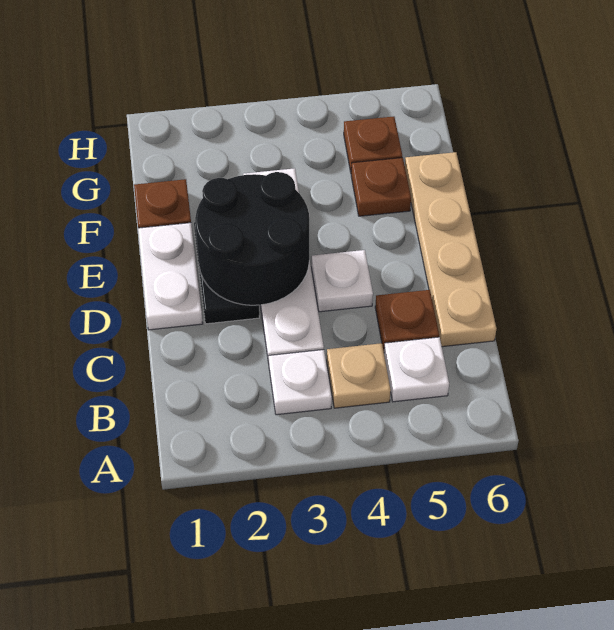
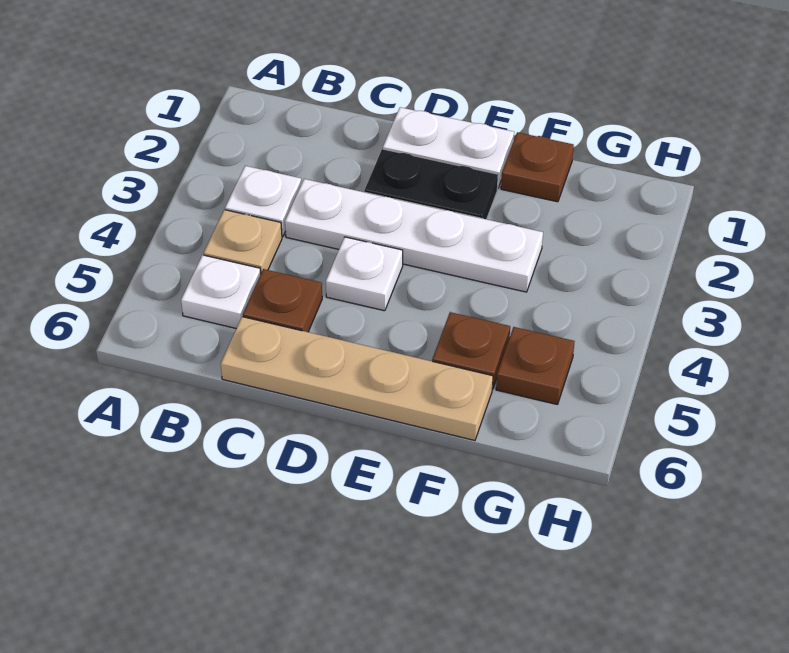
black round brick D2:E3 level 2 -> none

